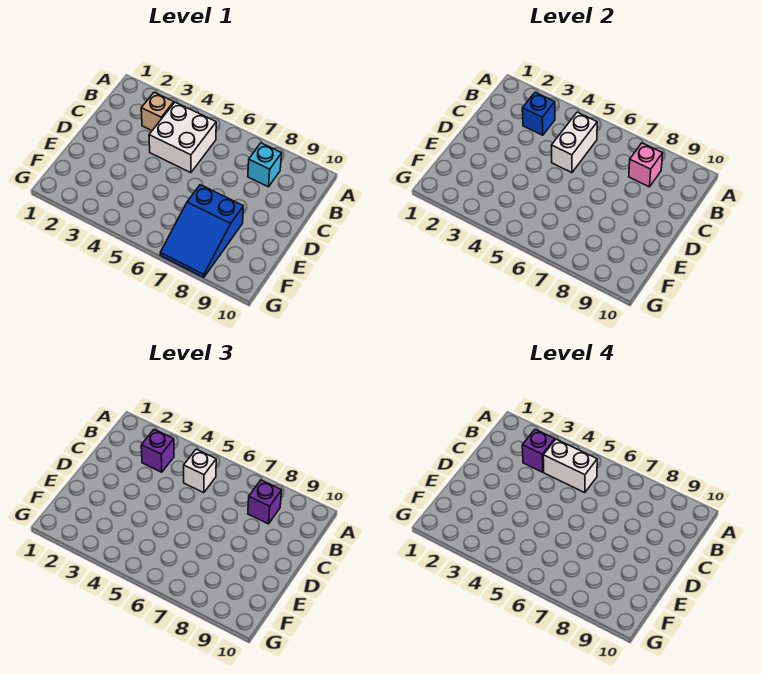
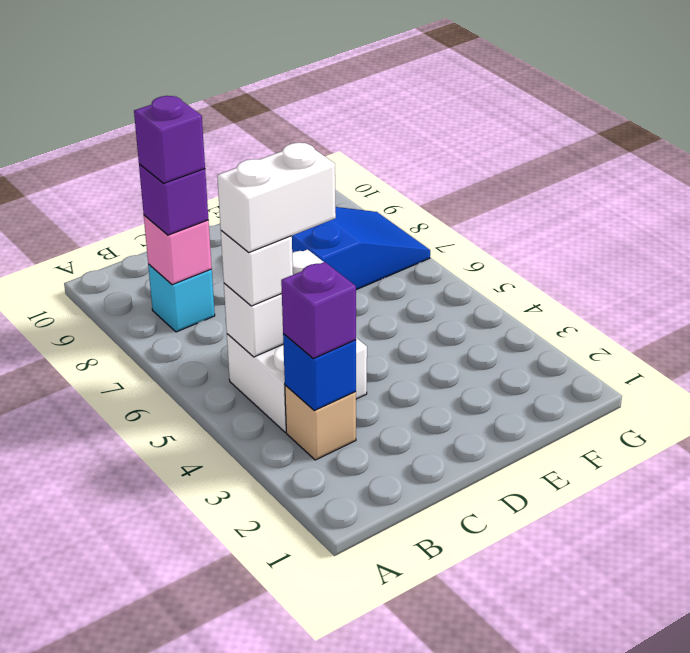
purple brick B3 level 4 -> purple brick B8 level 4
white brick B4:B5 level 4 -> white brick B5:C5 level 4

